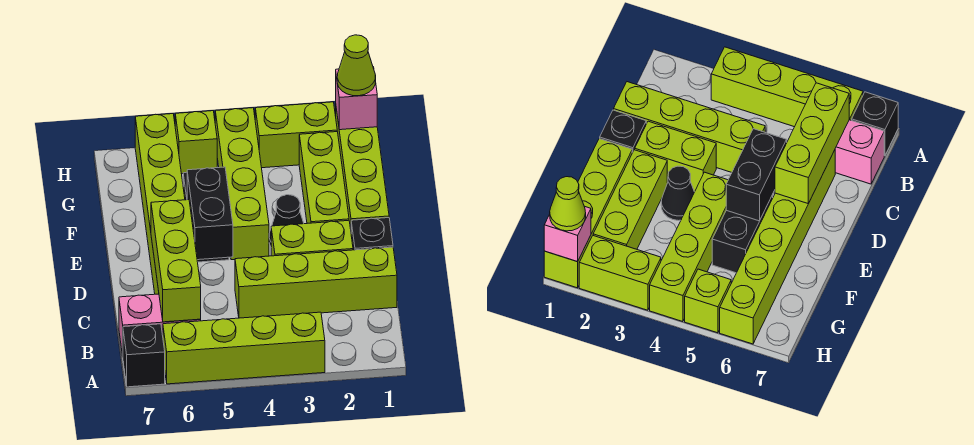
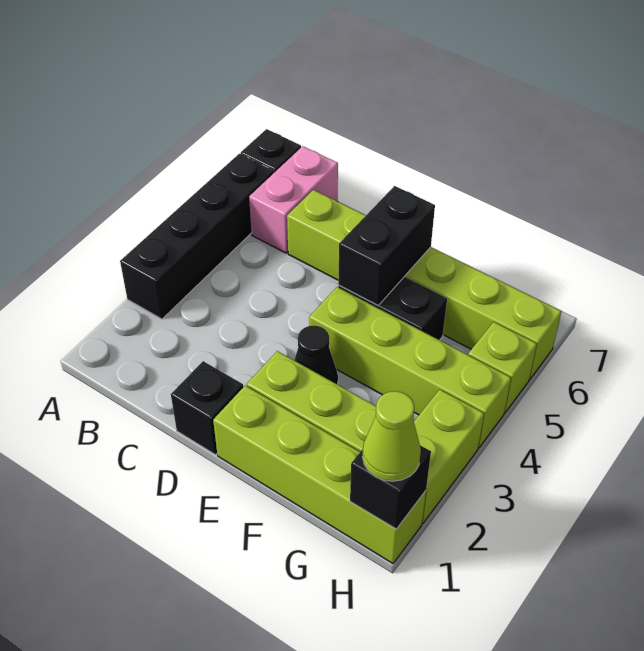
lime brick A3:A6 level 1 -> black brick A3:A6 level 1
lime brick B6:D6 level 2 -> none
lime brick C1:C4 level 1 -> none
lime brick D2:D3 level 1 -> none
black brick D5:E5 level 2 -> black brick E5:E6 level 2
pink brick H1 level 2 -> black brick H1 level 2

